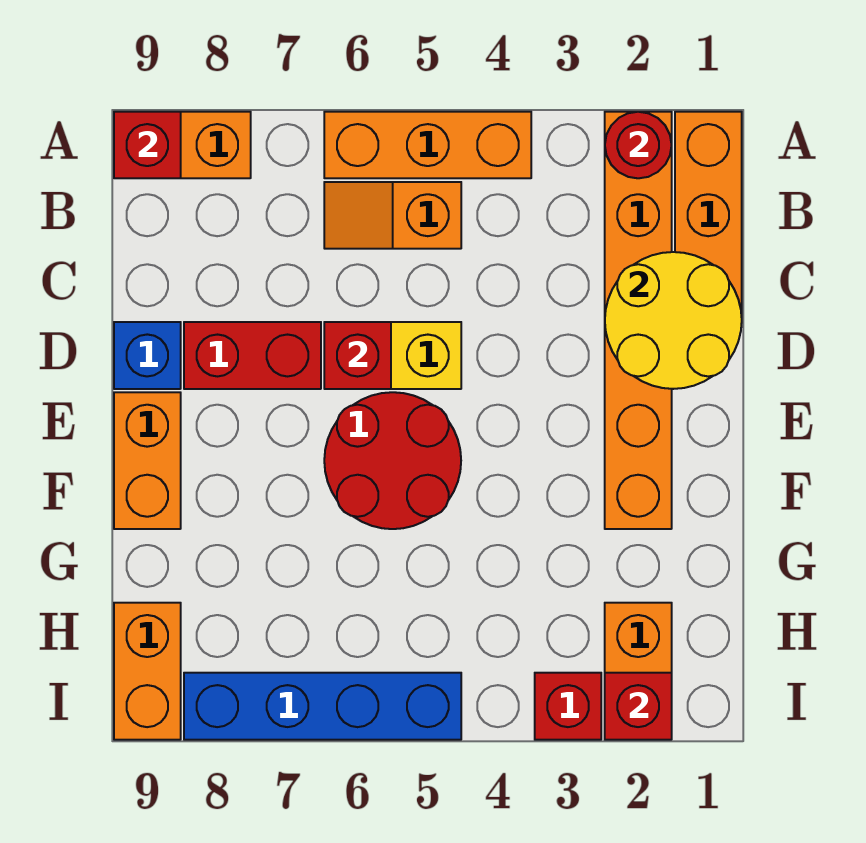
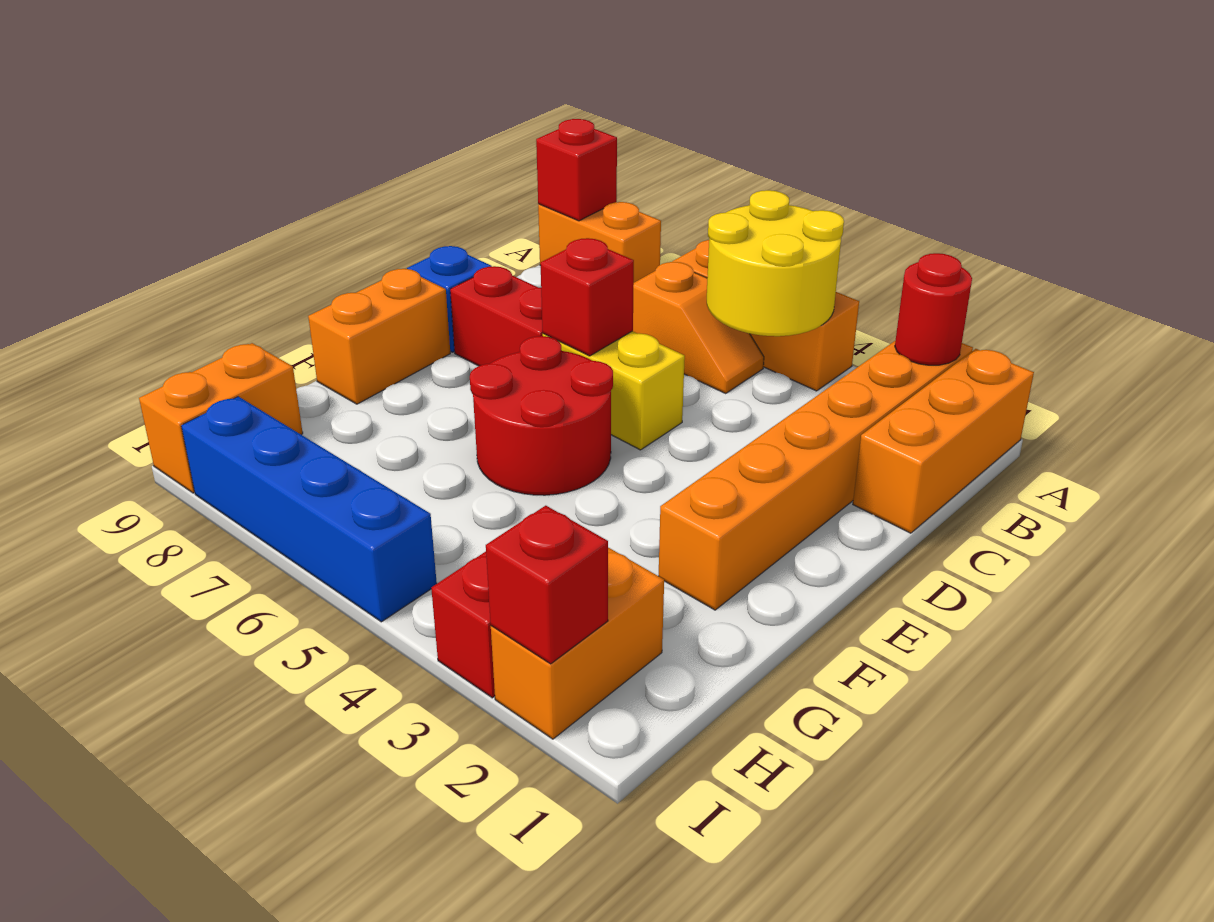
orange slope B5:B6 level 1 top 5 -> orange slope B5:B6 level 1 top 6
yellow round brick C1:D2 level 2 -> yellow round brick A4:B5 level 2

